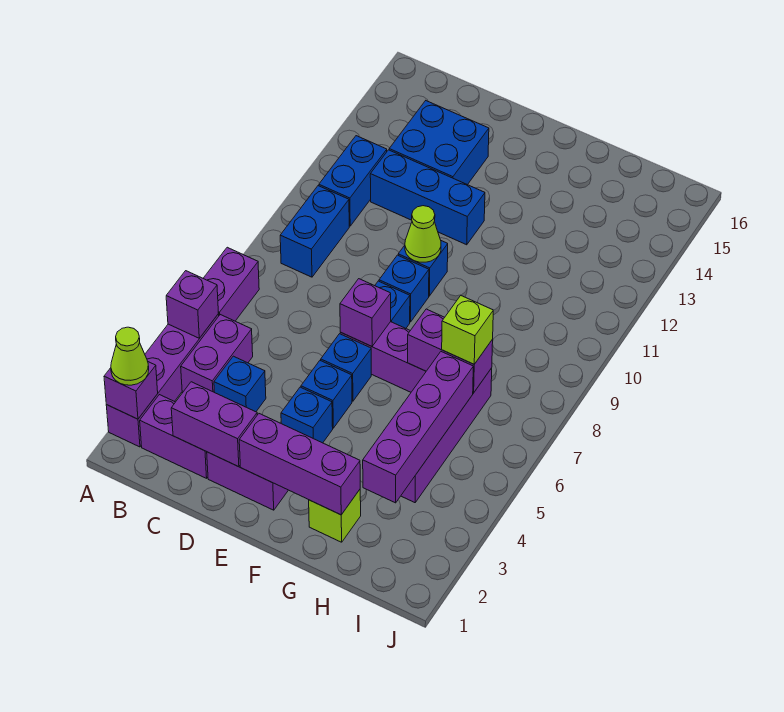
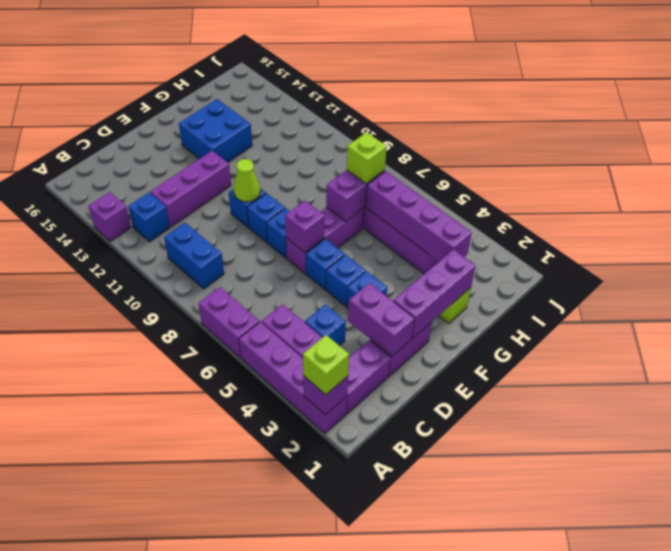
lime cone A2 level 3 -> lime brick A2 level 3
purple brick A5 level 2 -> purple brick A13 level 1
blue brick B11:B12 level 1 -> blue brick B12 level 1
purple brick C2:D2 level 2 -> purple brick D2:D3 level 2
blue brick C12:E12 level 1 -> purple brick C12:E12 level 1
blue brick C13:D14 level 1 -> blue brick F13:G14 level 1

